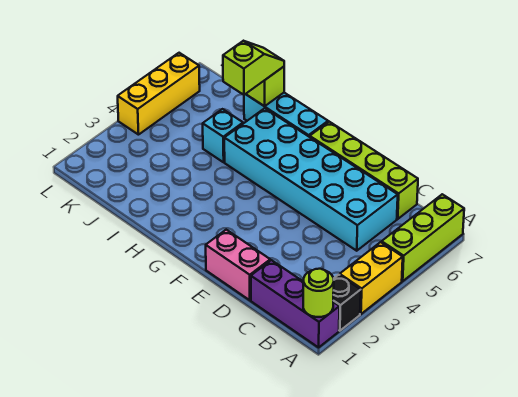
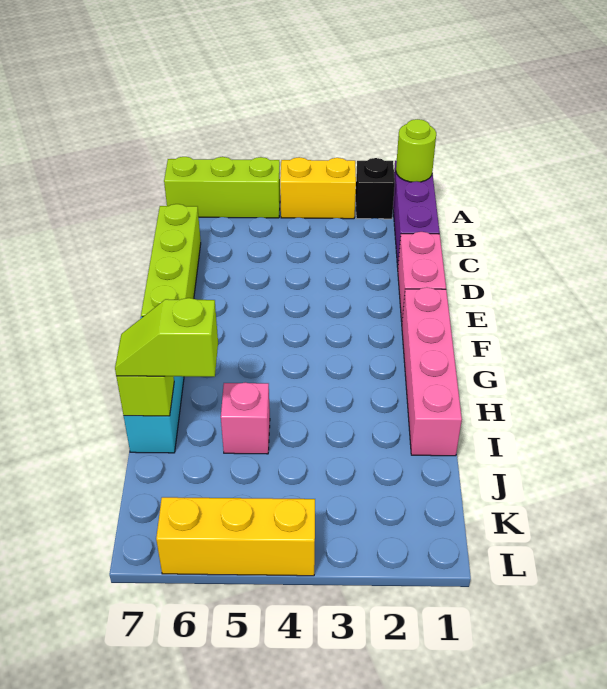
cyan brick C5:H6 level 1 -> none
none -> pink brick F1:I1 level 1
cyan brick I5 level 1 -> pink brick I5 level 1

